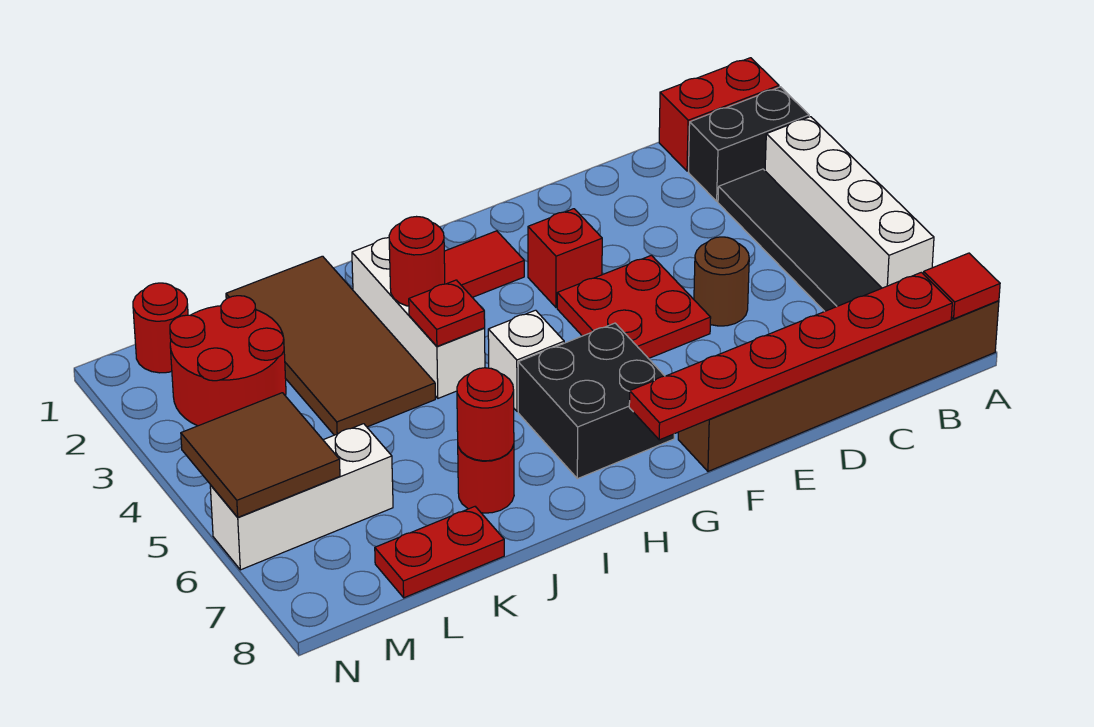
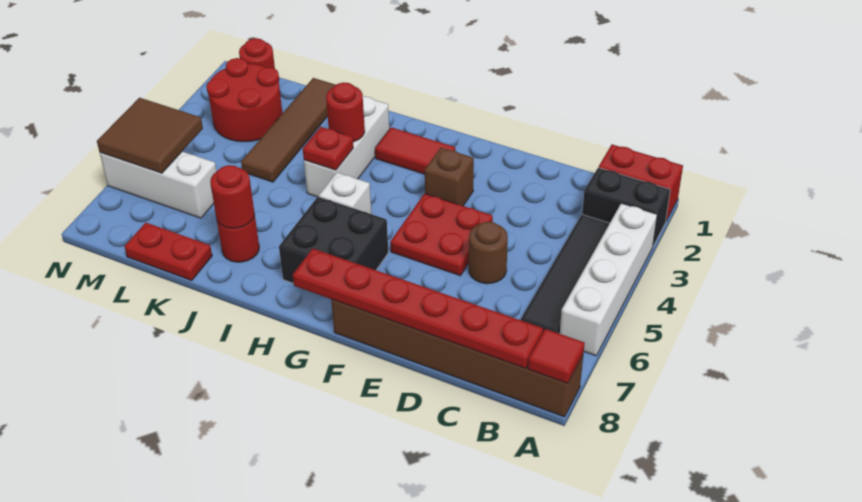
red brick F3 level 1 -> brown brick F3 level 1
brown tile J1:K4 level 1 -> brown tile K1:K4 level 1

